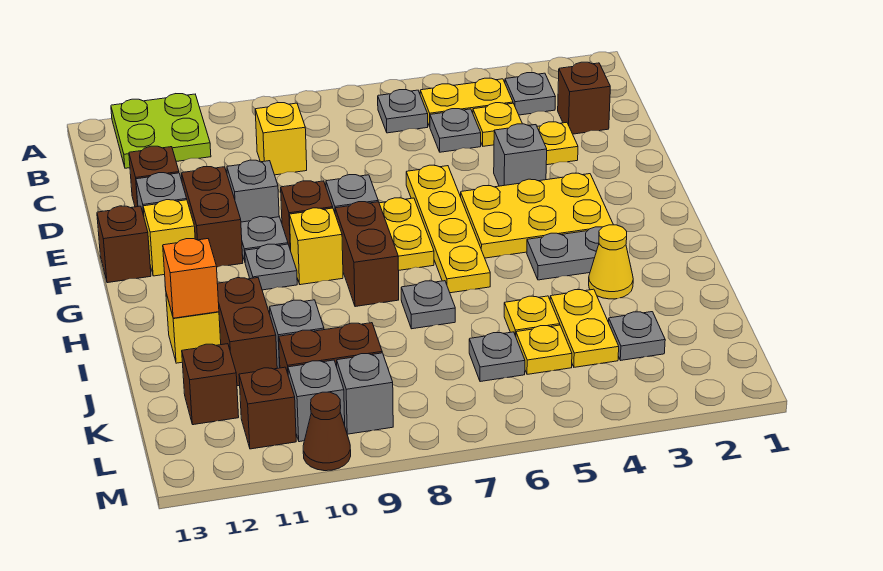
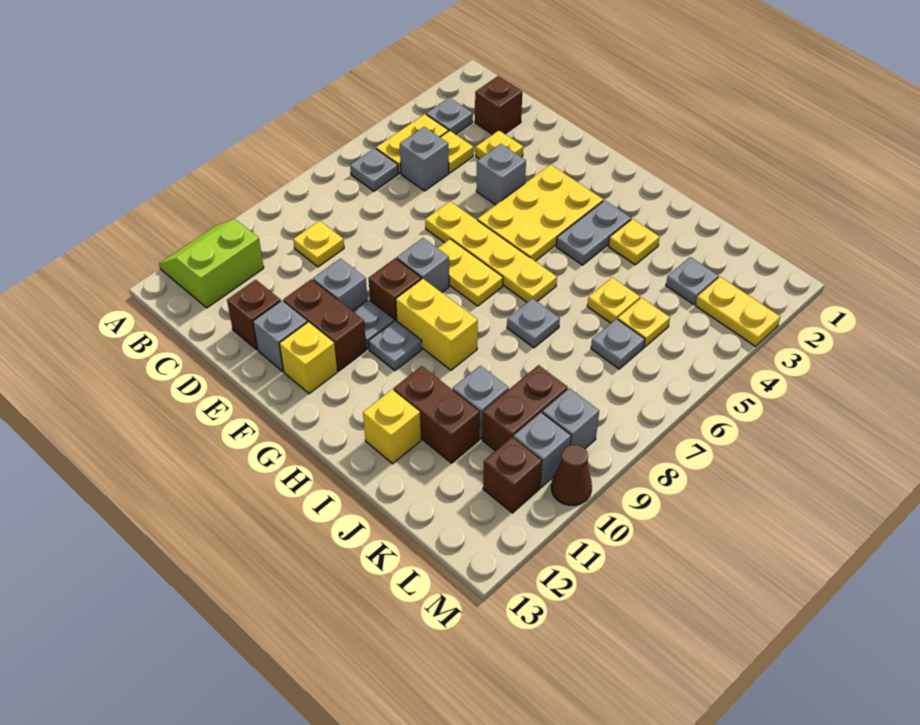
lime plate A11:B12 level 1 -> lime slope A11:B12 level 1 top B
grey plate C5 level 1 -> grey brick C5 level 1
yellow brick C9 level 1 -> yellow plate C9 level 1
brown brick F13 level 1 -> none
brown brick G8:H8 level 1 -> none
yellow brick G9 level 1 -> yellow brick G9:H9 level 1
yellow cone I3 level 1 -> yellow plate I3 level 1
orange brick I12 level 2 -> none
yellow plate J4:K4 level 1 -> yellow plate L3:M3 level 1
brown brick K12 level 1 -> none

